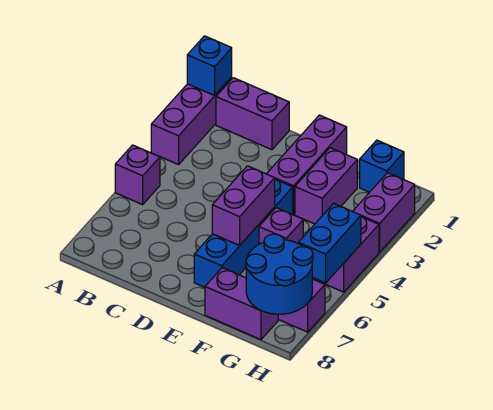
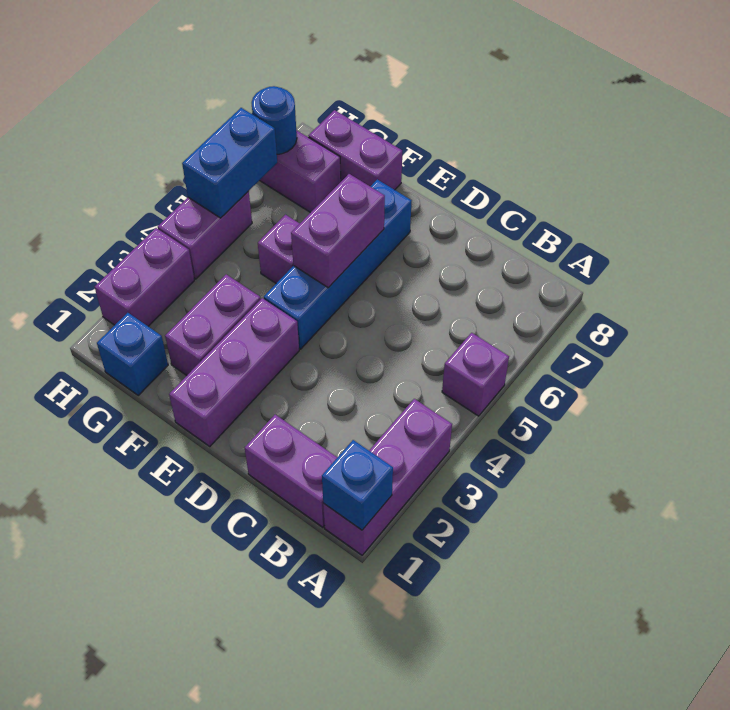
blue round brick G7:H8 level 2 -> blue round brick H7 level 2

